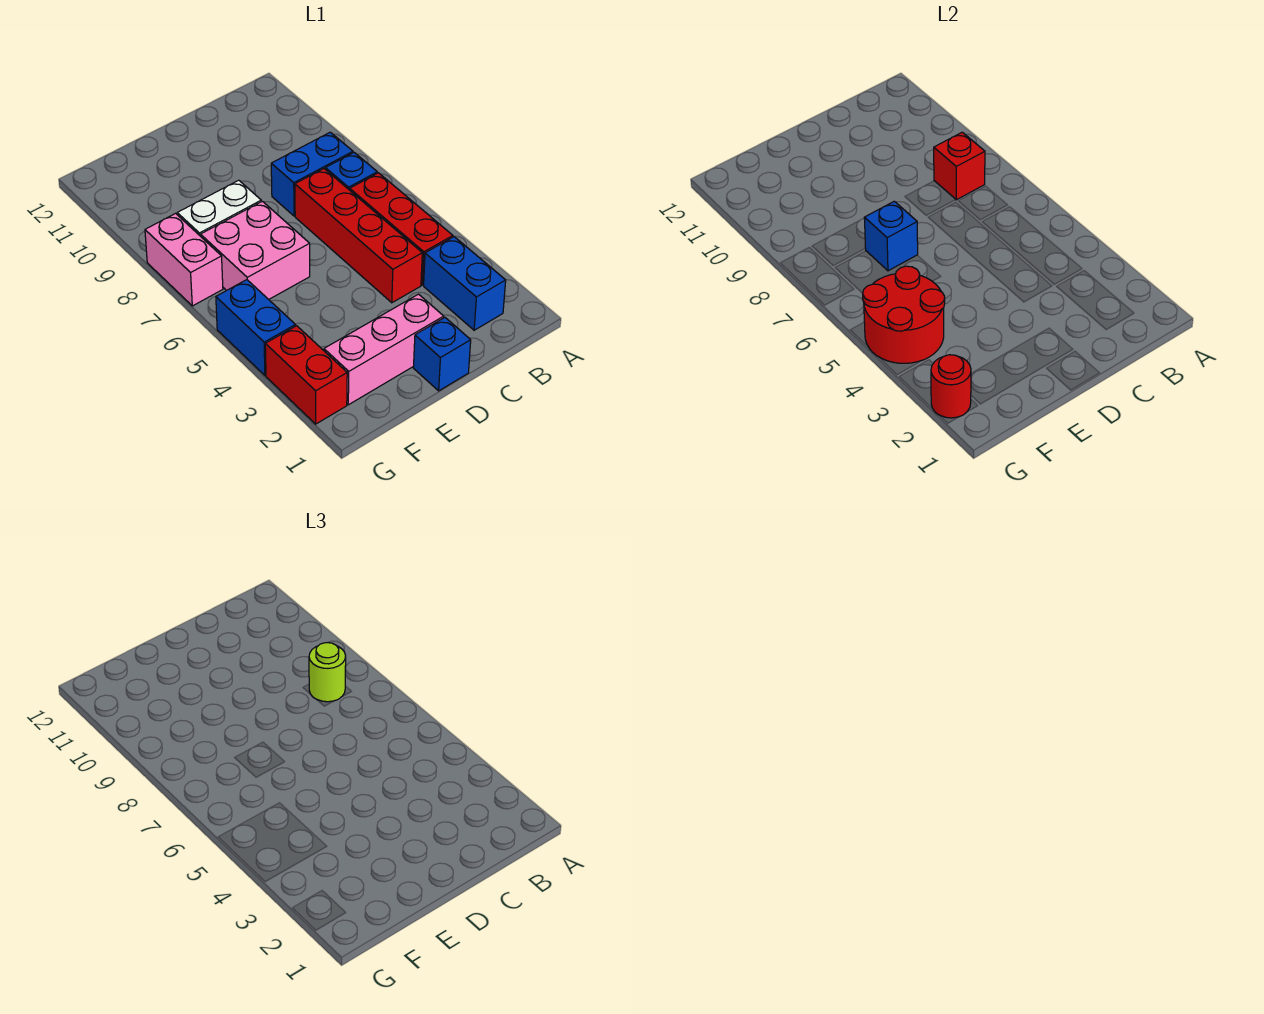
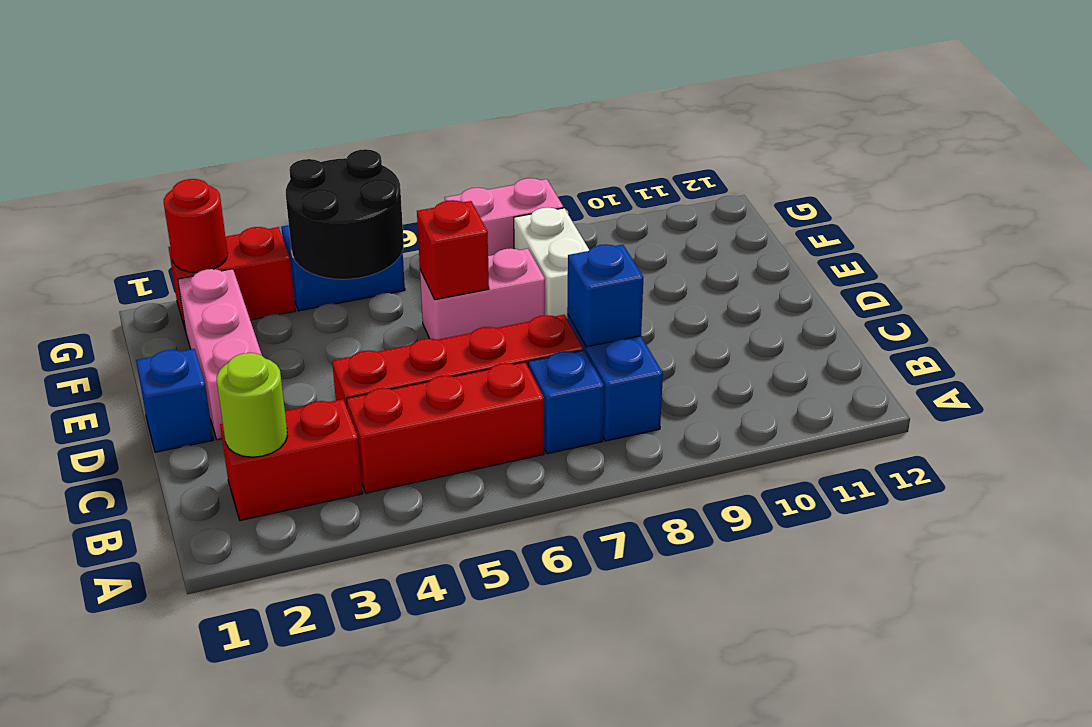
blue brick B2:B3 level 1 -> red brick B2:B3 level 1
red brick B8 level 2 -> red brick E6 level 2
lime round brick B8 level 3 -> lime round brick B2 level 2
pink brick E6:F7 level 1 -> pink brick E6:E7 level 1
blue brick E7 level 2 -> blue brick C8 level 2
red round brick F4:G5 level 2 -> black round brick F4:G5 level 2

